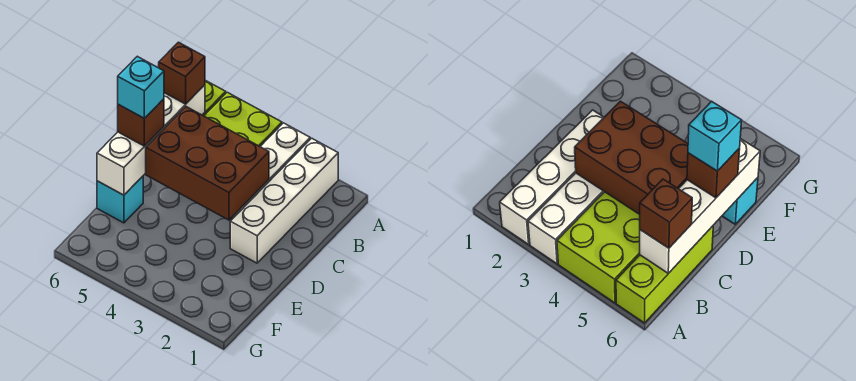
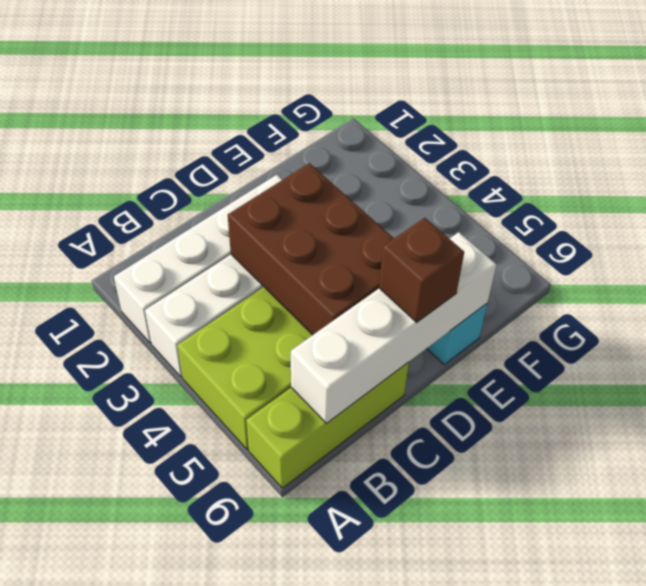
brown brick B6 level 3 -> none
cyan brick D6 level 4 -> none

